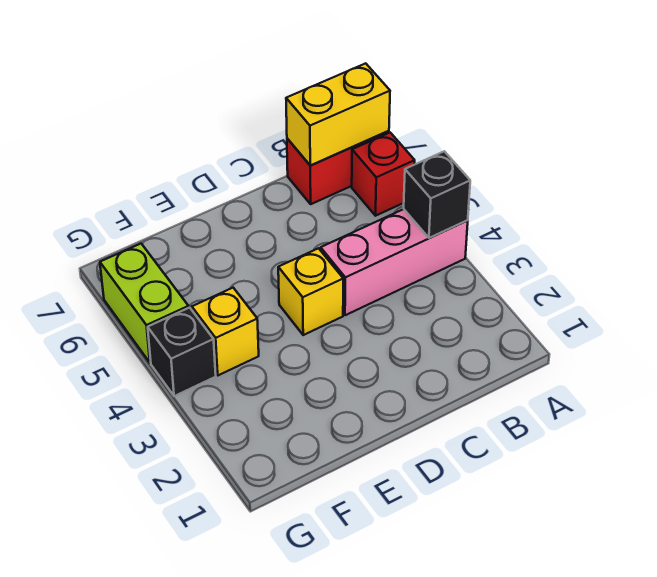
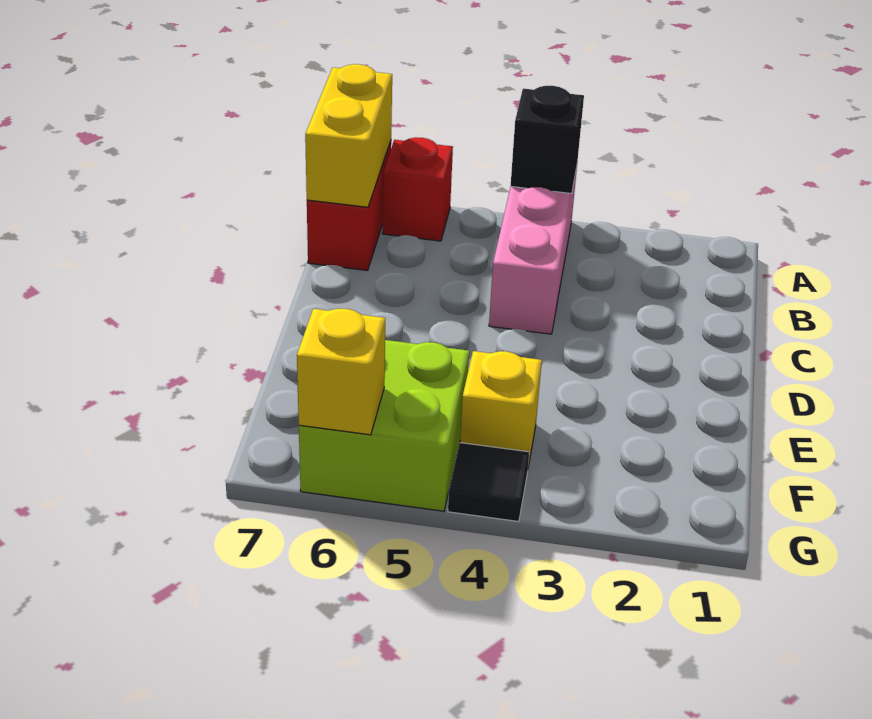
yellow brick D4 level 1 -> yellow brick G6 level 2
black brick G4 level 1 -> black tile G4 level 1
lime brick G5:G6 level 1 -> lime brick F5:G6 level 1

